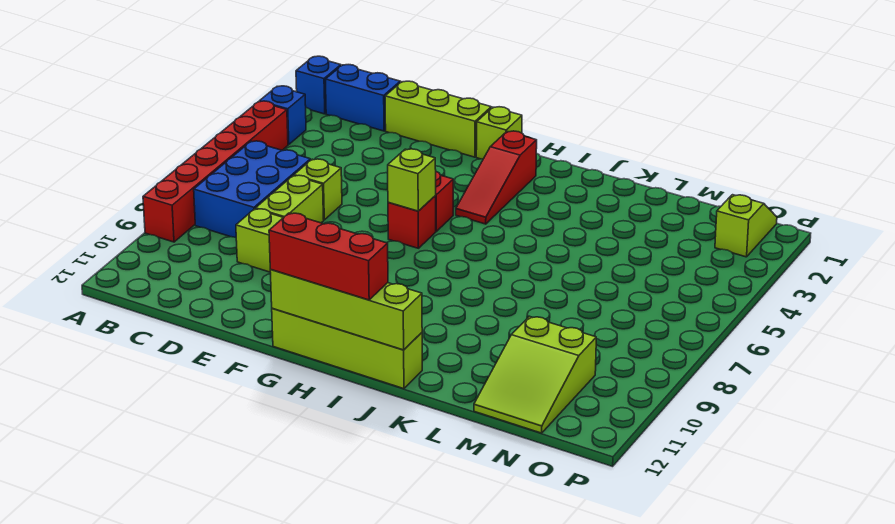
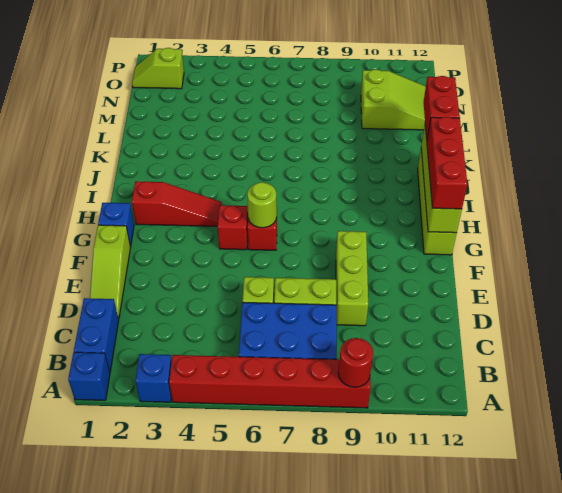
none -> red round brick A9 level 2
lime brick D1:F1 level 1 -> lime slope D1:F1 level 1 top F
lime brick G1 level 1 -> blue brick G1 level 1
lime brick G6 level 2 -> lime round brick G6 level 2
none -> red brick J12:K12 level 3

